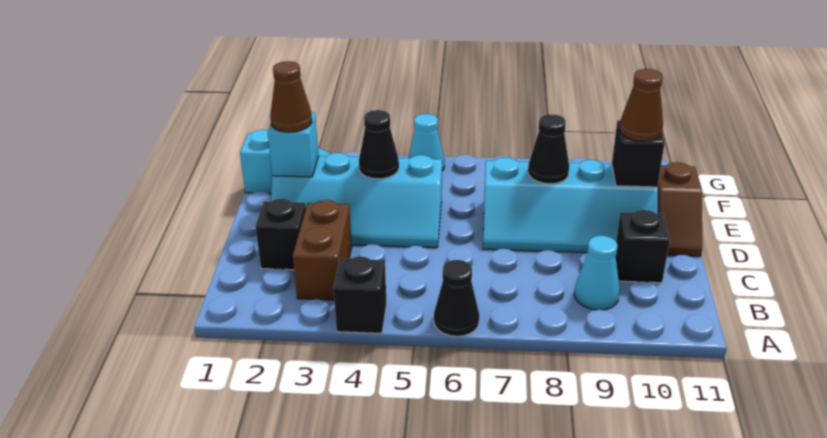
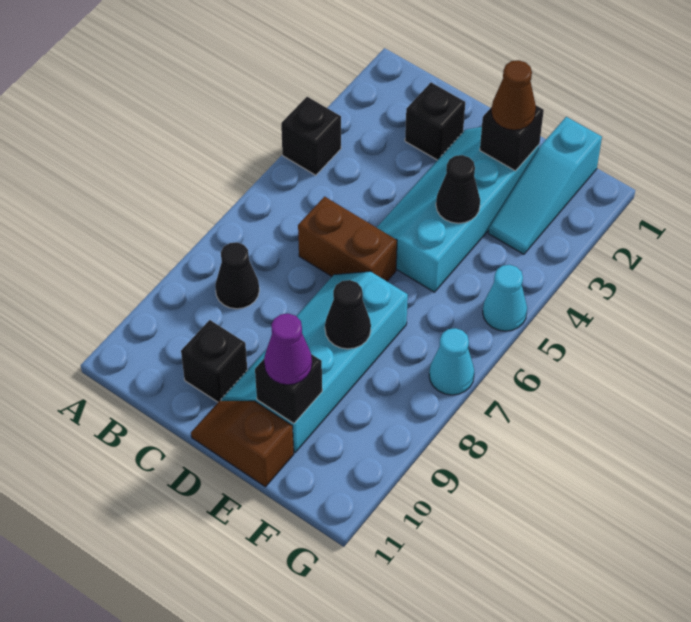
black cone A6 level 1 -> black cone B8 level 1
brown brick B3:C3 level 1 -> brown brick C6:D6 level 1
cyan cone B9 level 1 -> cyan cone G7 level 1
cyan brick E2 level 2 -> black brick E2 level 2
brown cone E10 level 3 -> purple cone E10 level 3

